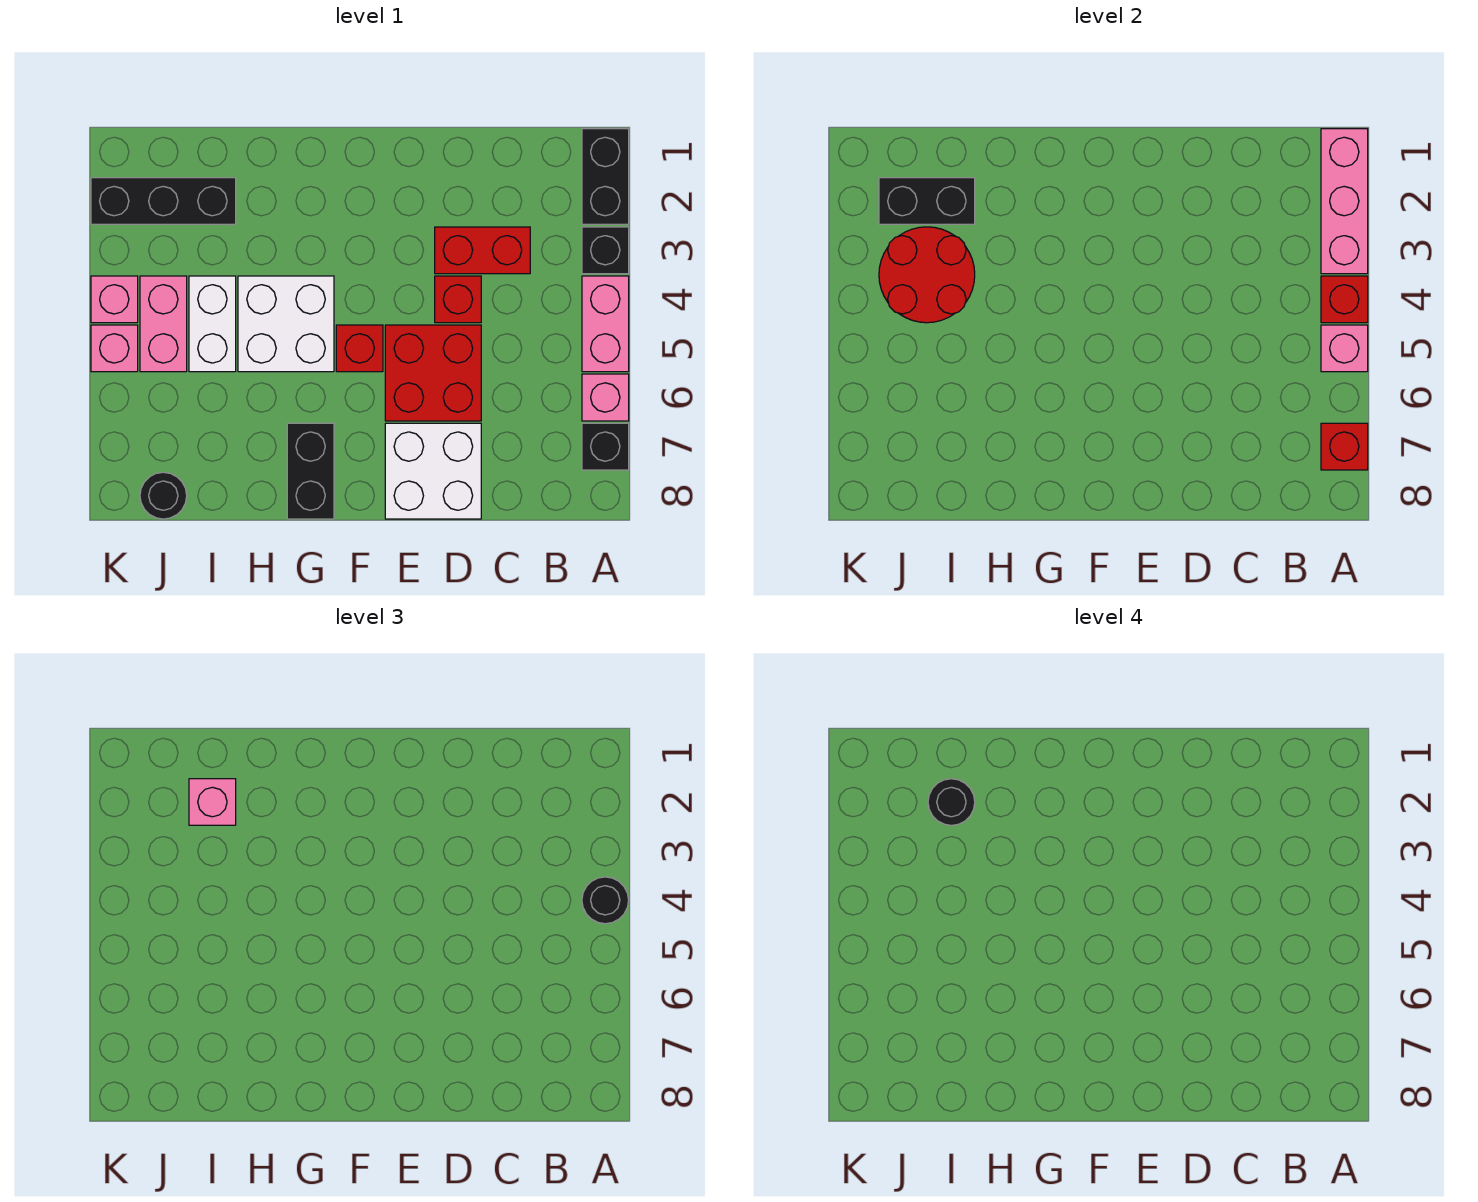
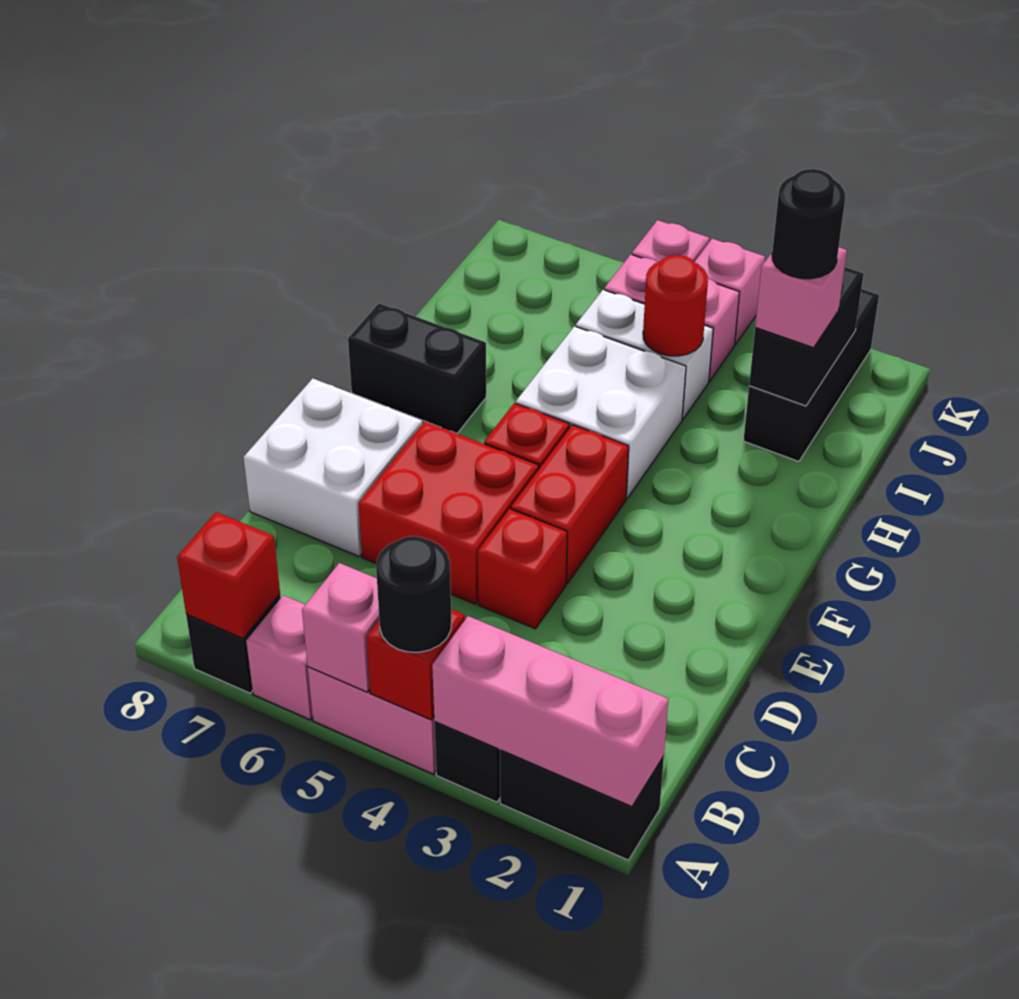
red brick C3:D3 level 1 -> red brick E4:F4 level 1
red round brick I3:J4 level 2 -> red round brick I4 level 2
black round brick J8 level 1 -> none

